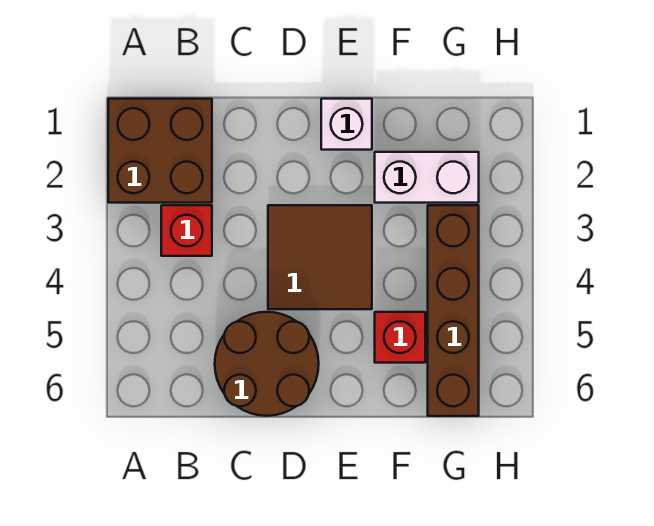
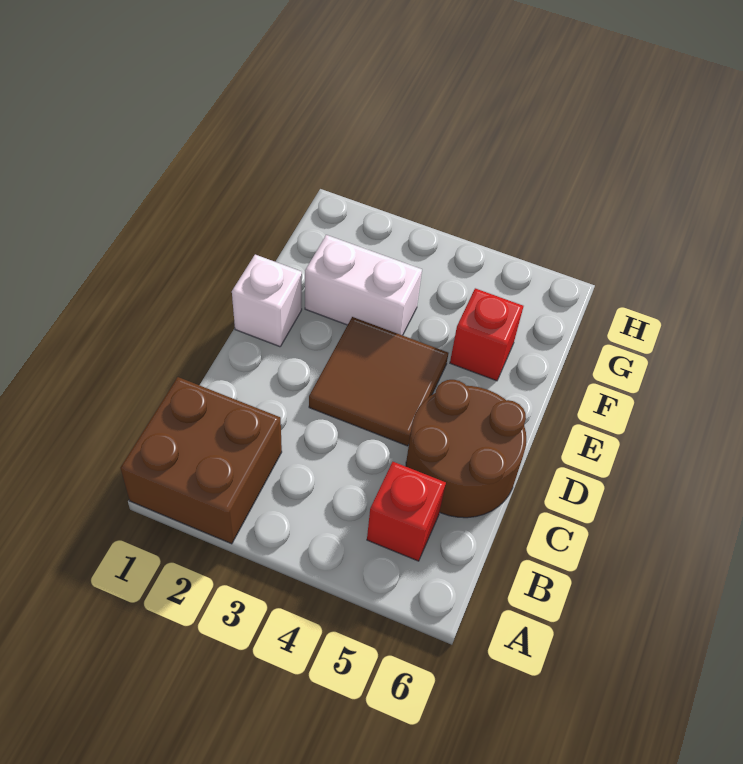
red brick B3 level 1 -> red brick B5 level 1
white brick F2:G2 level 1 -> white brick F2:F3 level 1
brown brick G3:G6 level 1 -> none

